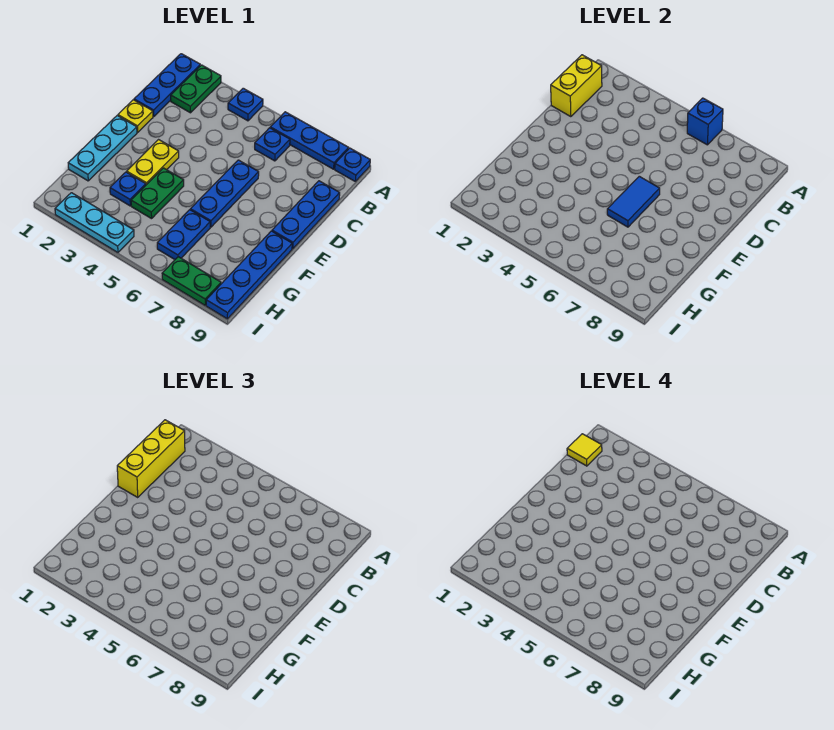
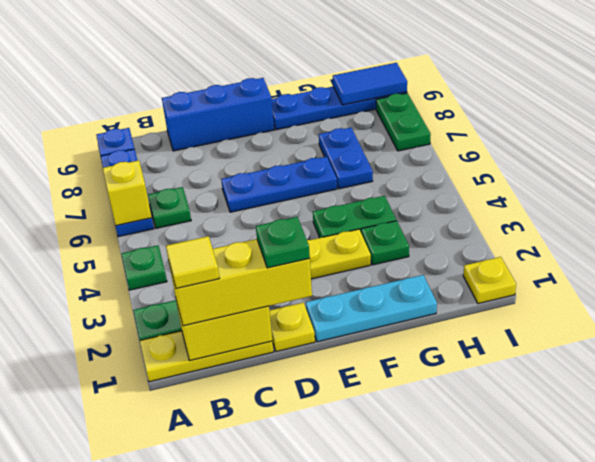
blue plate A1:C1 level 1 -> yellow plate A1:C1 level 1
blue plate A4 level 1 -> green plate A4 level 1
blue brick A6 level 2 -> yellow brick A6 level 2
blue plate B6 level 1 -> green plate B6 level 1
blue plate C9:E9 level 1 -> blue brick C9:E9 level 1
none -> green plate D1 level 4
blue tile E6:F6 level 2 -> blue tile H9:I9 level 2
blue plate G3 level 1 -> green plate G3 level 1
blue plate G6:H6 level 1 -> blue plate G6:G7 level 1
none -> yellow plate I1 level 1
cyan plate I2:I4 level 1 -> none

